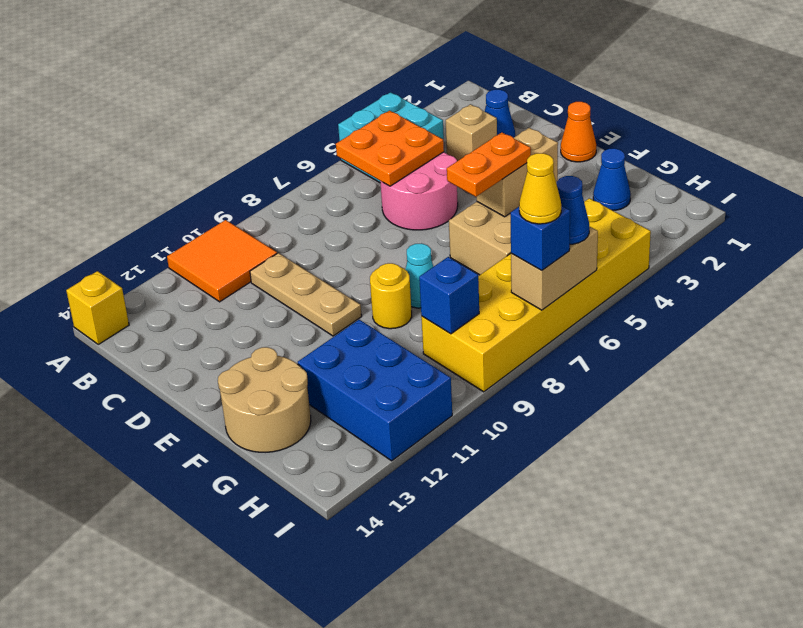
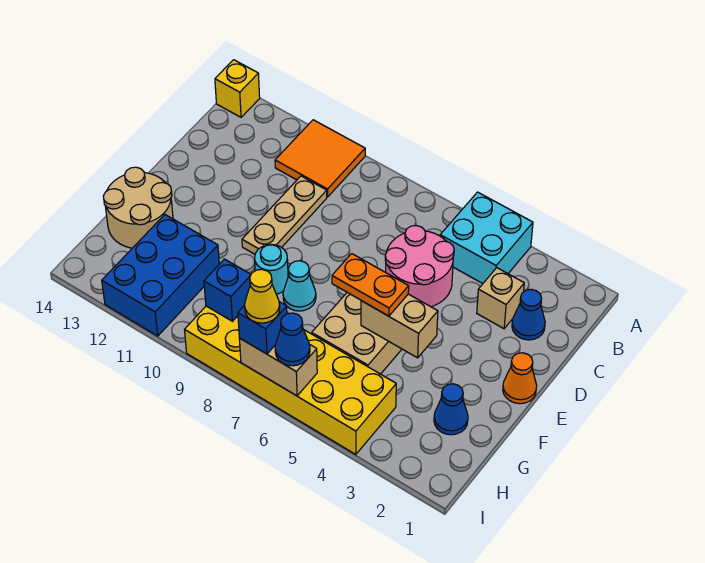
orange plate B5:C6 level 2 -> none
yellow round brick F9 level 1 -> cyan round brick F9 level 1

